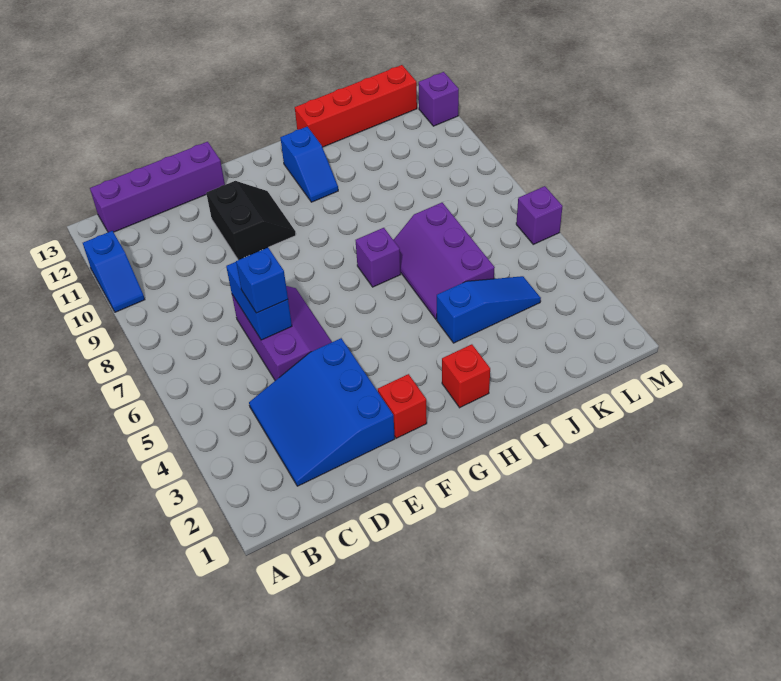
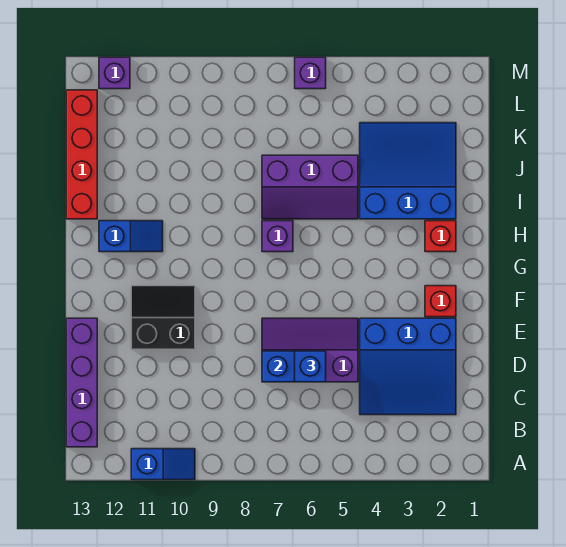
blue slope I4:K4 level 1 top I -> blue slope I2:K4 level 1 top I

